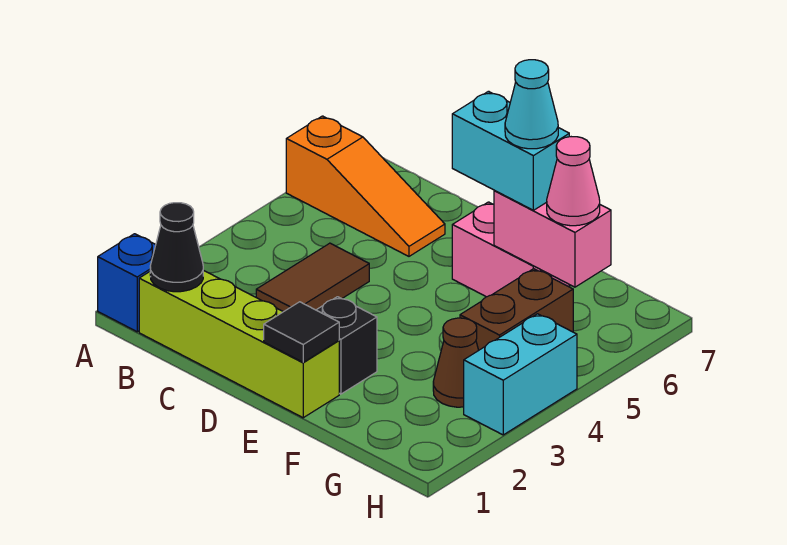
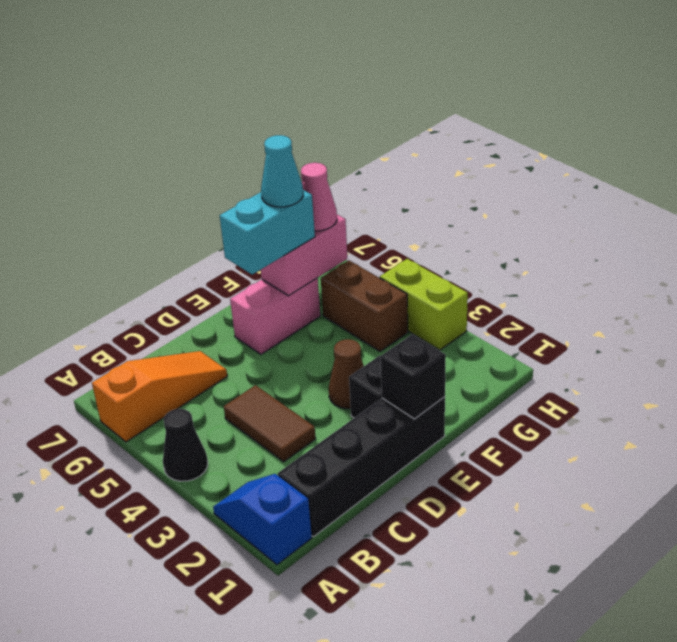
lime brick B1:E1 level 1 -> black brick B1:E1 level 1
black cone B1 level 2 -> black cone A4 level 1
black tile E1 level 2 -> black brick E1 level 2
brown cone G3 level 1 -> brown cone E3 level 1
cyan brick H3:H4 level 1 -> lime brick H3:H4 level 1

